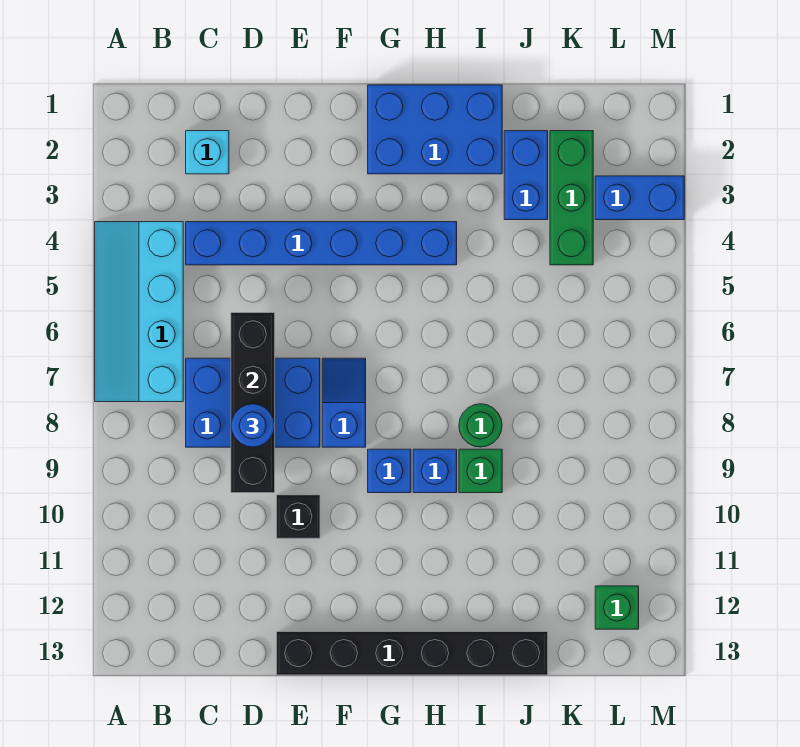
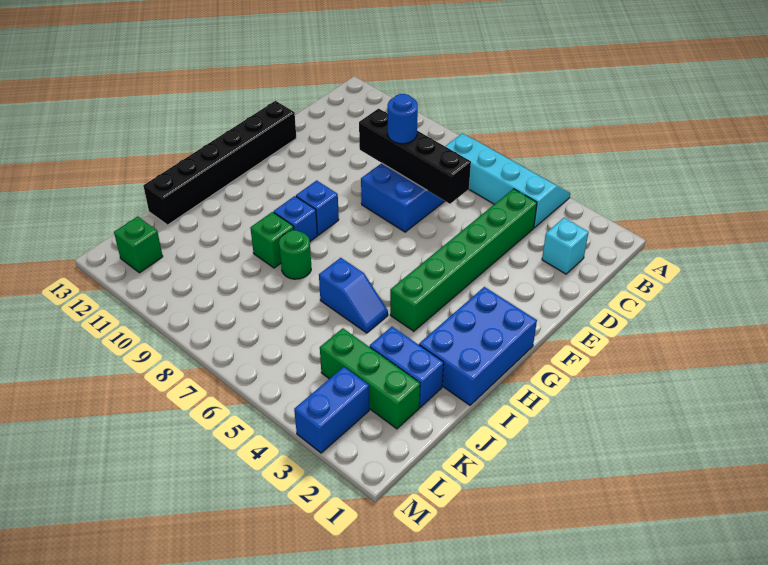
blue brick C4:H4 level 1 -> green brick C4:H4 level 1
black brick E10 level 1 -> none
blue slope F7:F8 level 1 top 8 -> blue slope I5:I6 level 1 top 6

